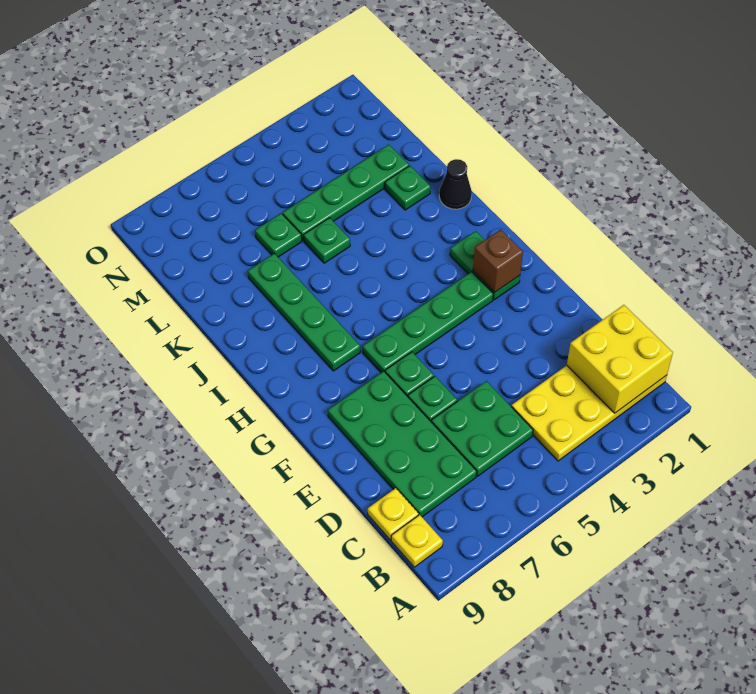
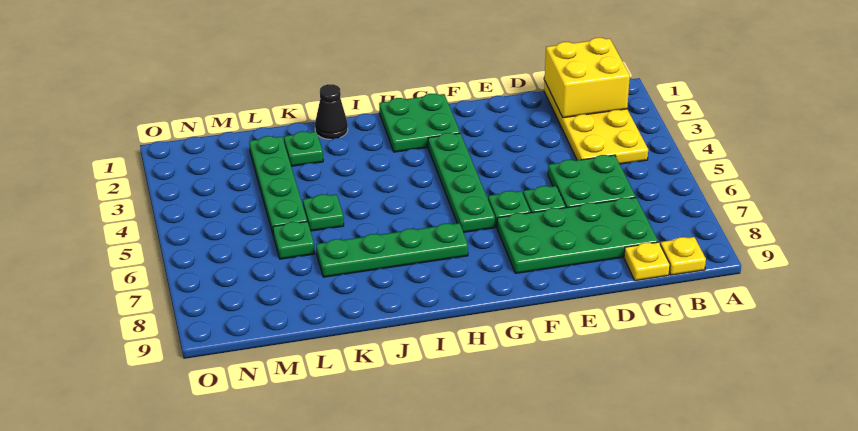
green plate G2:H2 level 1 -> green plate G1:H2 level 1
brown brick G2 level 2 -> none

